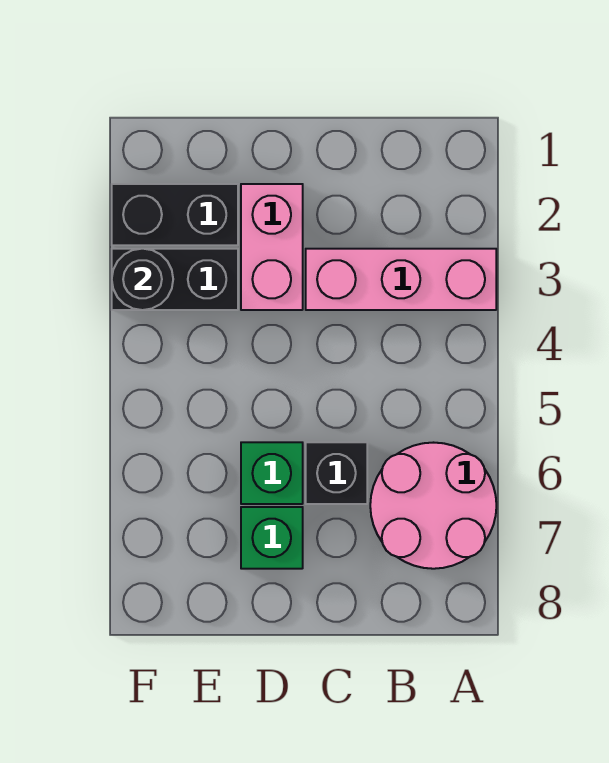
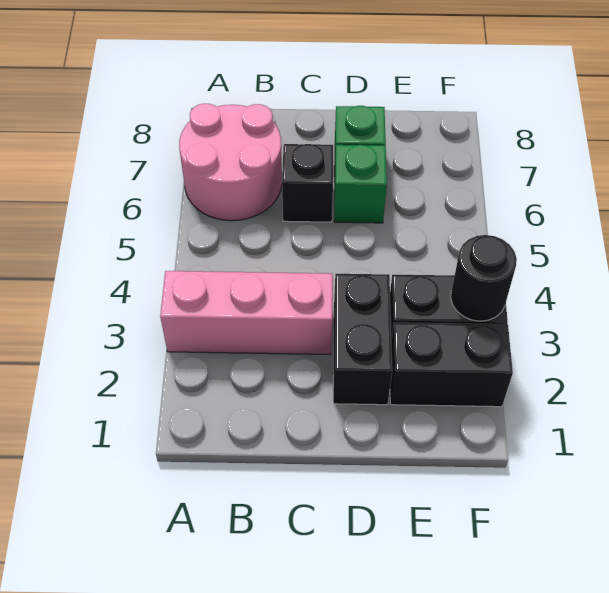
pink brick D2:D3 level 1 -> black brick D2:D3 level 1

